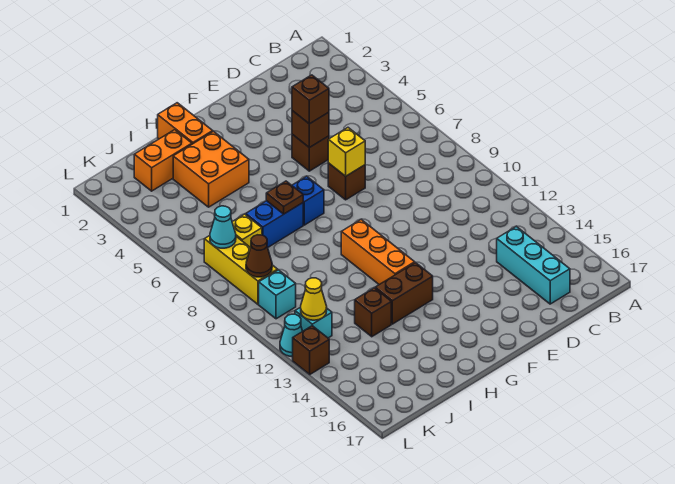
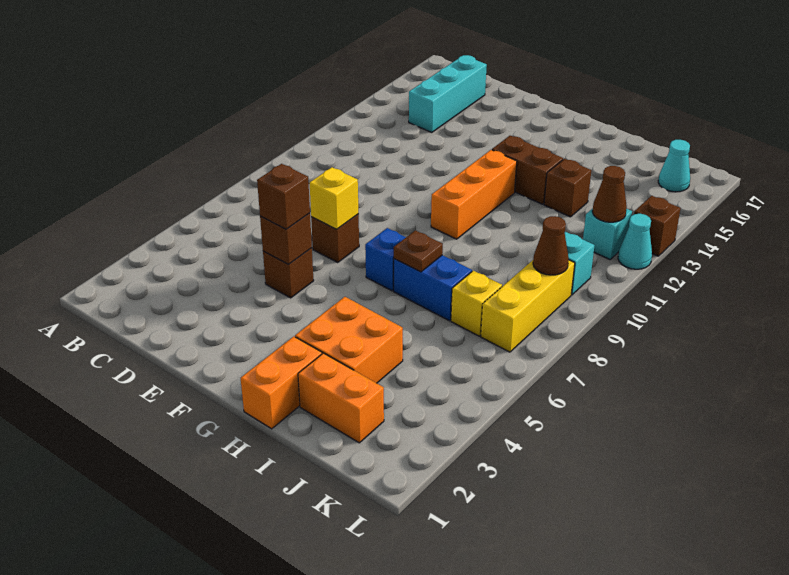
cyan cone K7 level 2 -> cyan cone K16 level 1
yellow cone K12 level 2 -> brown cone K12 level 2

